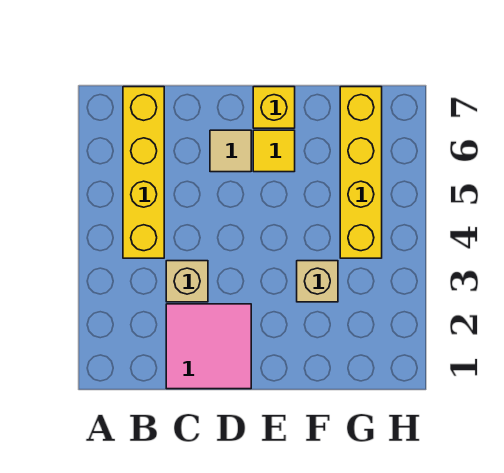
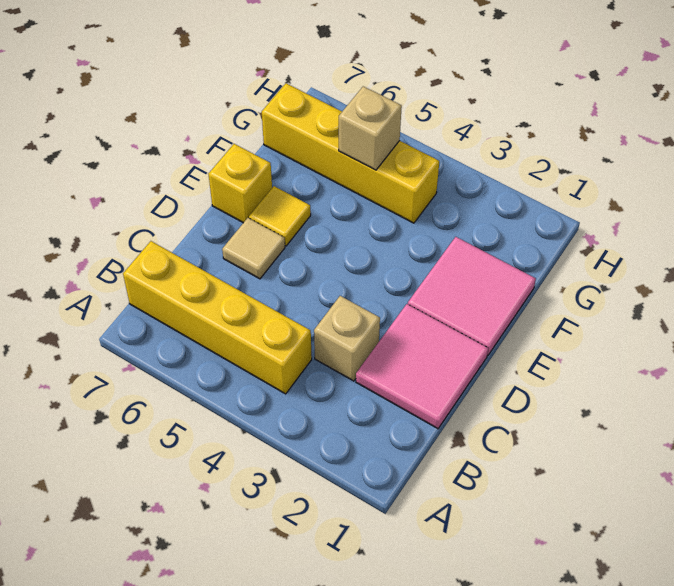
none -> pink tile E1:F2 level 1
tan brick F3 level 1 -> tan brick G5 level 2

